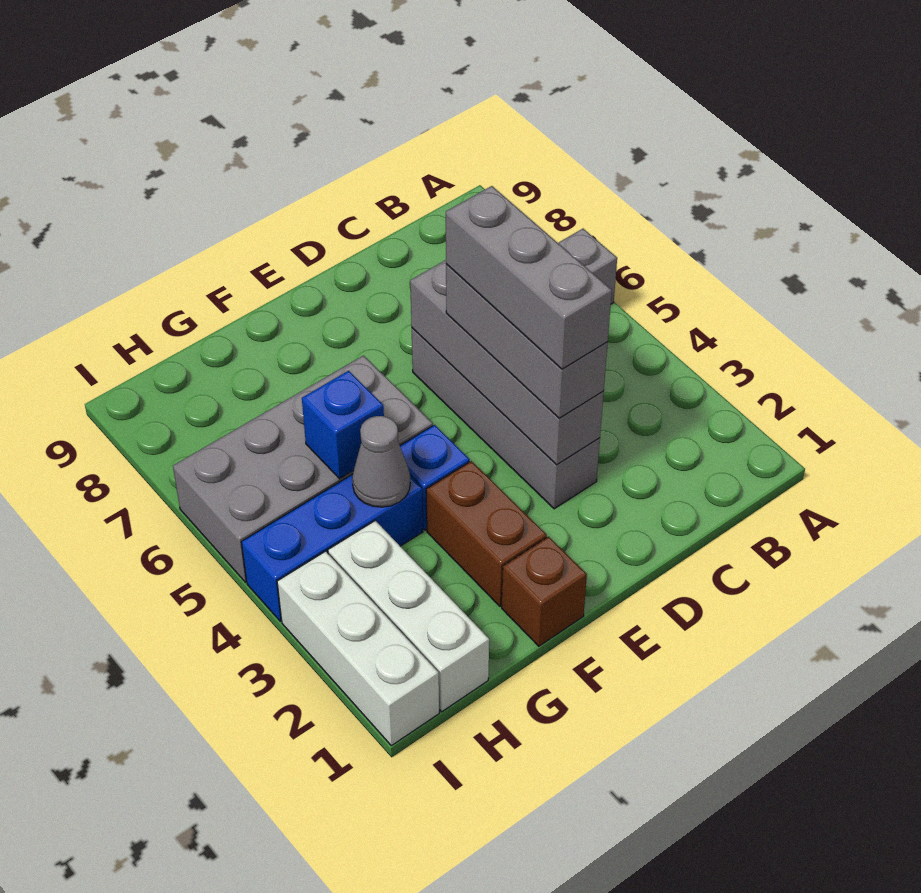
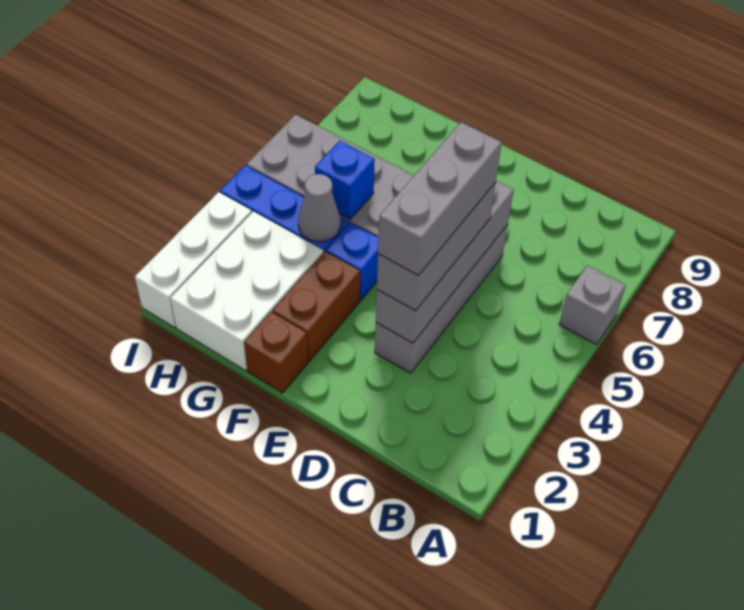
white brick H1:H3 level 1 -> white brick G1:H3 level 1

